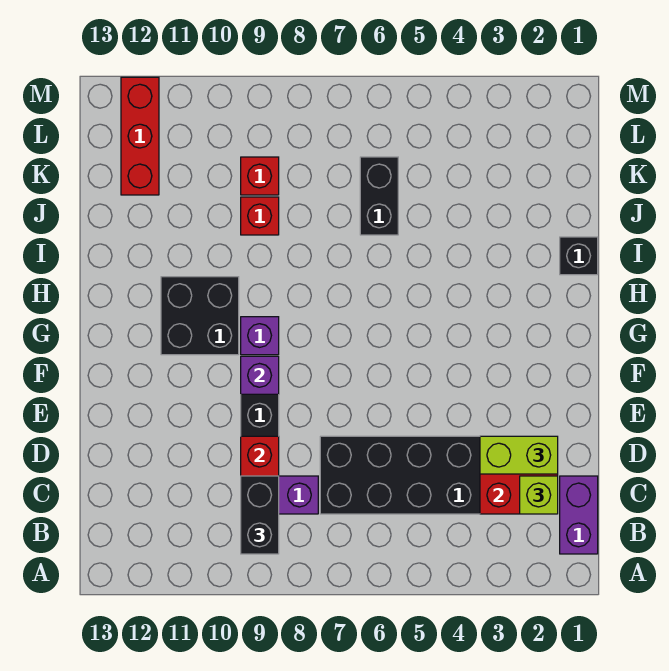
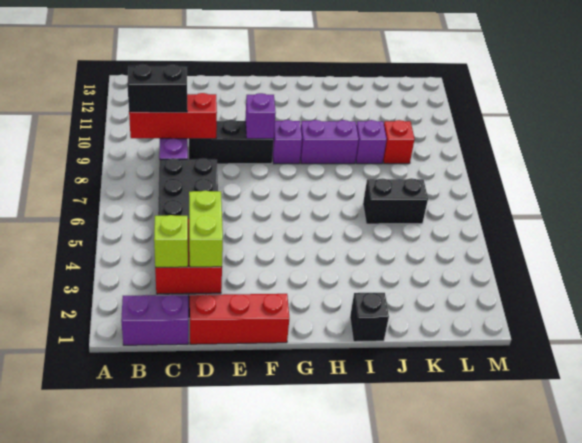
black brick G10:H11 level 1 -> none
none -> purple brick H9:I9 level 1
red brick J9 level 1 -> purple brick J9 level 1
red brick K12:M12 level 1 -> red brick D1:F1 level 1

